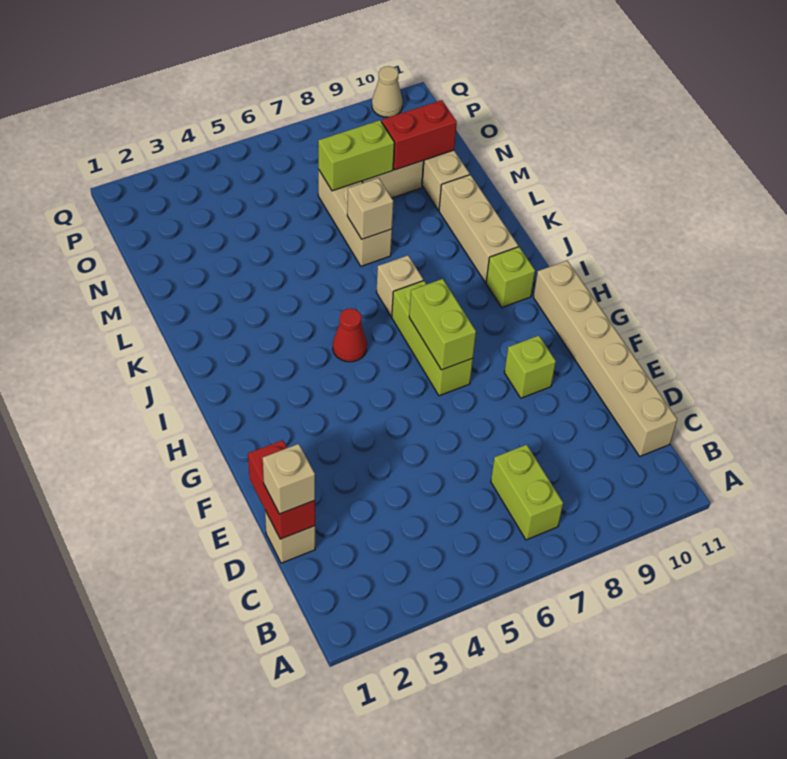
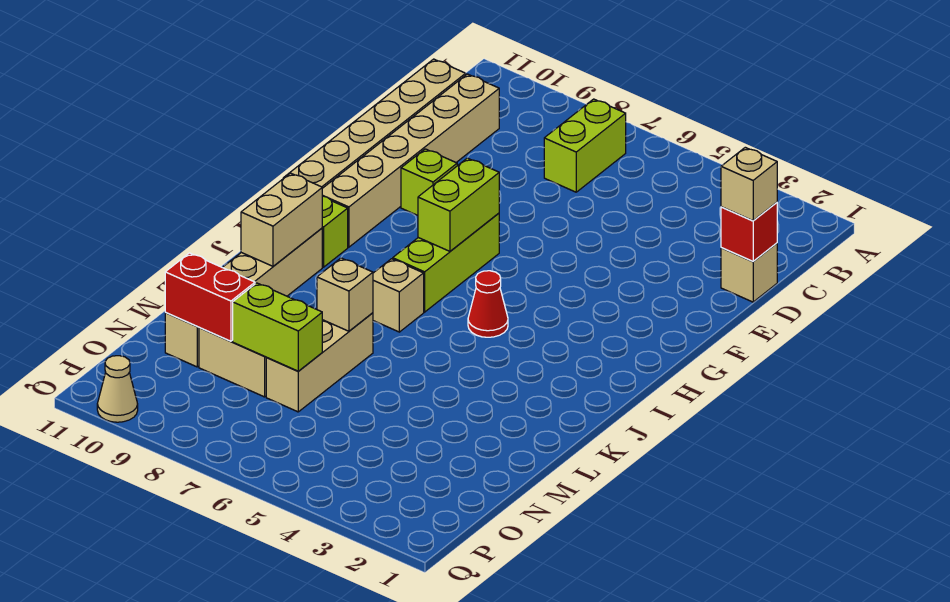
none -> tan brick C10:H10 level 1
red brick D1:E1 level 2 -> red brick D1 level 2
none -> tan brick J10:K10 level 2

